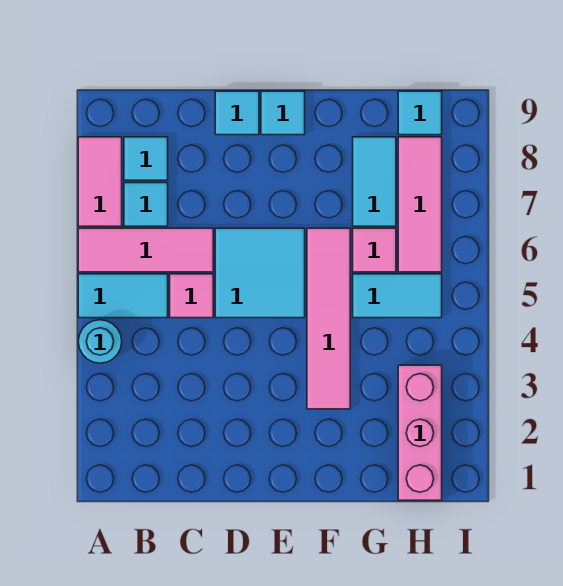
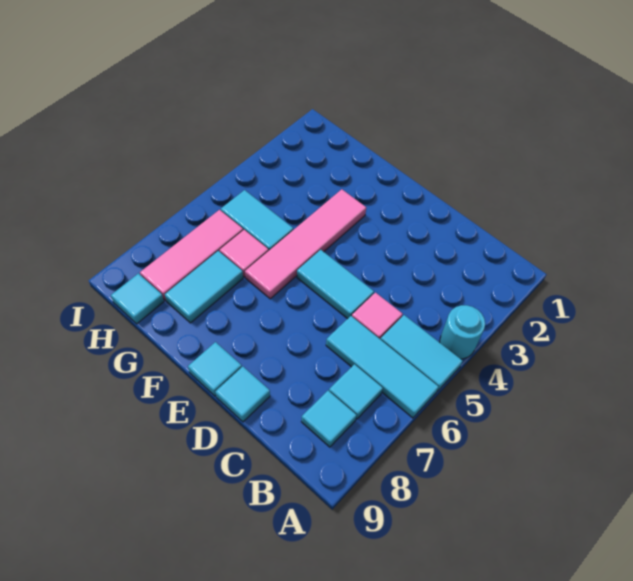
pink tile A6:C6 level 1 -> cyan tile A6:C6 level 1
pink tile A7:A8 level 1 -> none
cyan tile D5:E6 level 1 -> cyan tile D5:E5 level 1
pink brick H1:H3 level 1 -> none

